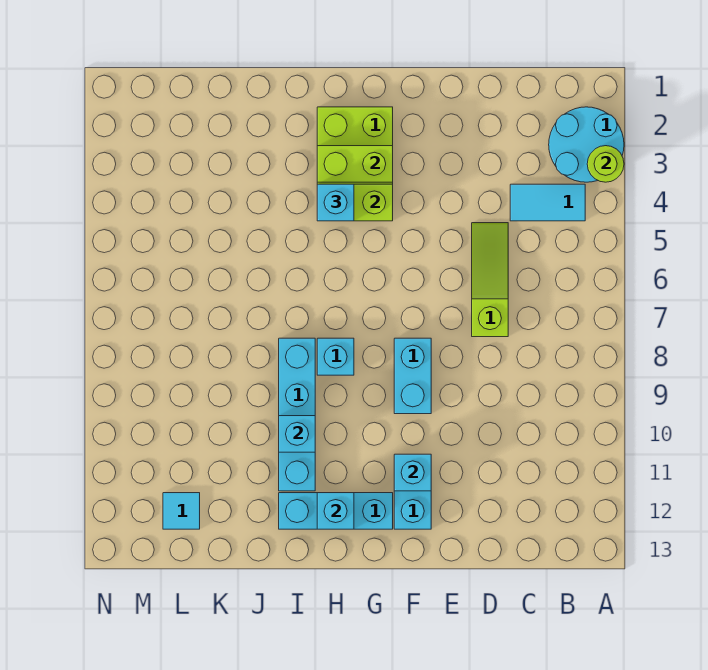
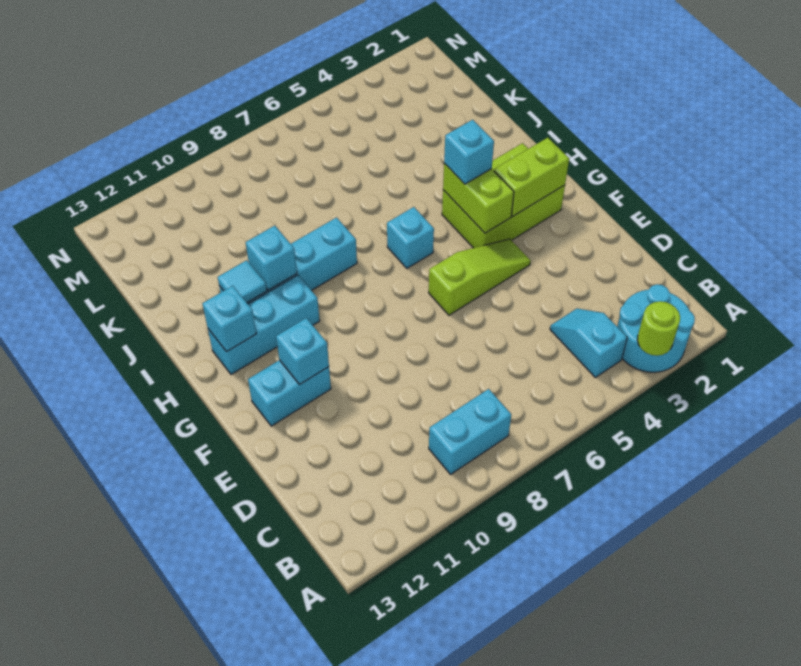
cyan tile B4:C4 level 1 -> cyan slope B4:C4 level 1 top B
lime slope D5:D7 level 1 top 7 -> lime slope F4:F6 level 1 top 6
cyan brick F8:F9 level 1 -> cyan brick B8:B9 level 1
lime brick G3:H3 level 2 -> lime brick G2:G3 level 2
cyan brick G12:I12 level 1 -> cyan brick H10:H12 level 1
cyan brick H8 level 1 -> cyan brick H6 level 1
cyan tile L12 level 1 -> cyan tile I11 level 2

